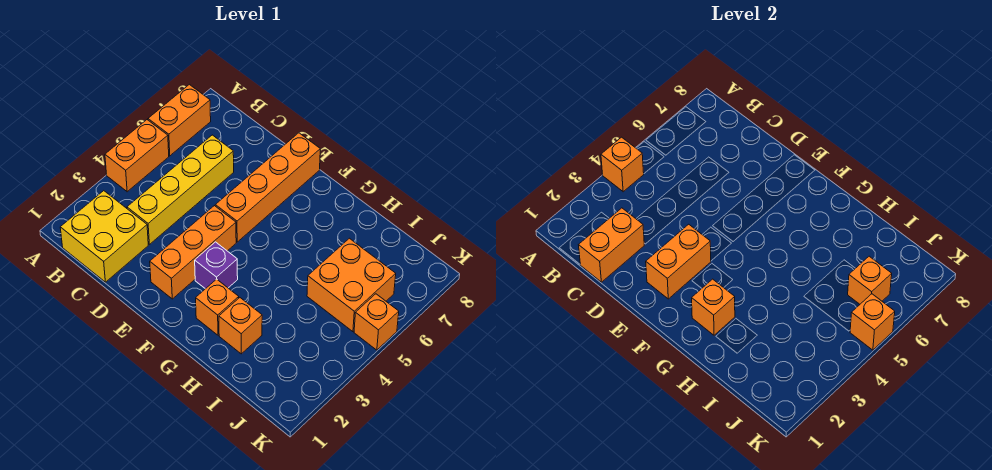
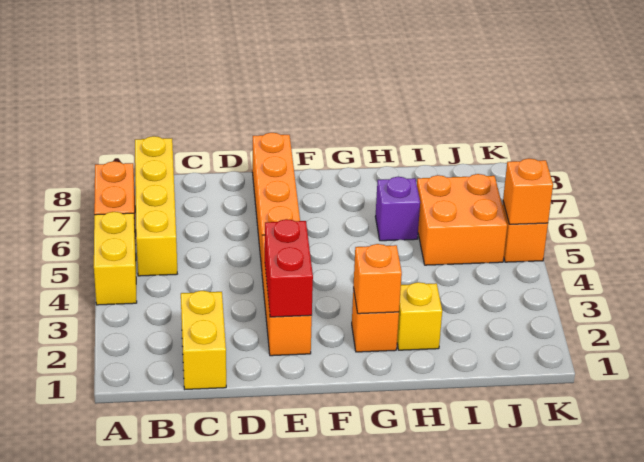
orange brick A4:A5 level 1 -> yellow brick A4:A5 level 1
orange brick A4 level 2 -> none
yellow brick B1:C2 level 1 -> yellow brick C1:C2 level 1
orange brick C1:C2 level 2 -> none
yellow brick C3:C6 level 1 -> yellow brick B5:B8 level 1
orange brick E2:E3 level 2 -> red brick E2:E3 level 2
purple brick F3 level 1 -> purple brick H6 level 1
orange brick H2 level 1 -> yellow brick H2 level 1
orange brick J6 level 2 -> none

